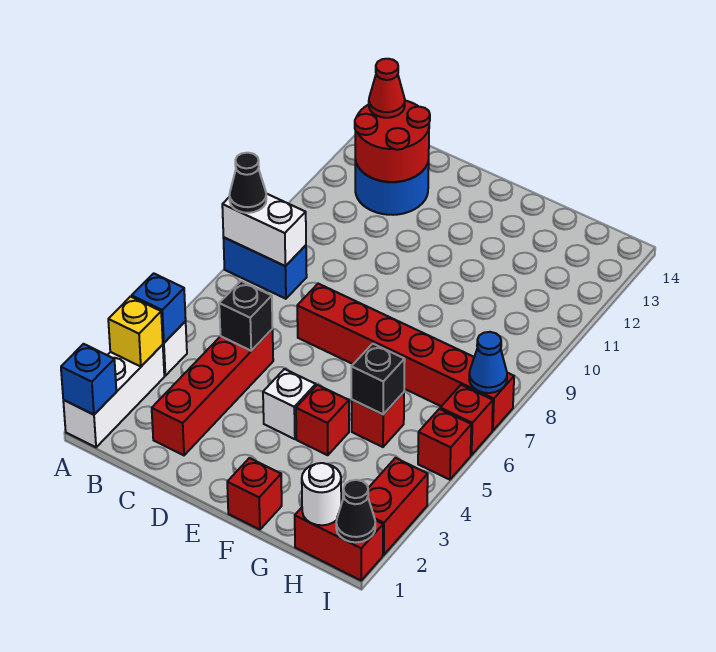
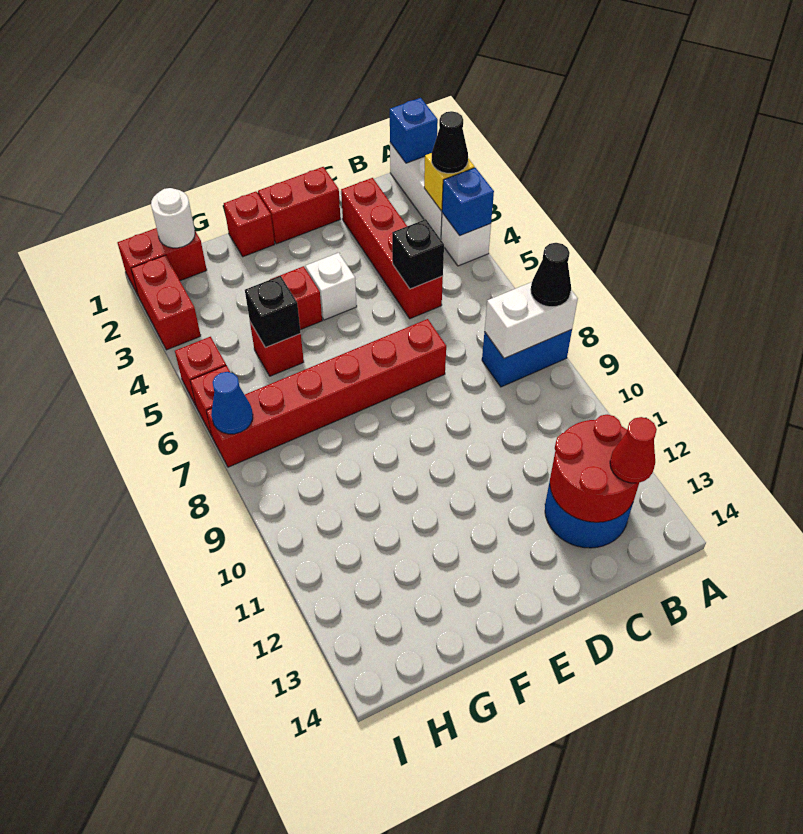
none -> red brick D1:E1 level 1
black cone I1 level 2 -> black cone A3 level 3

